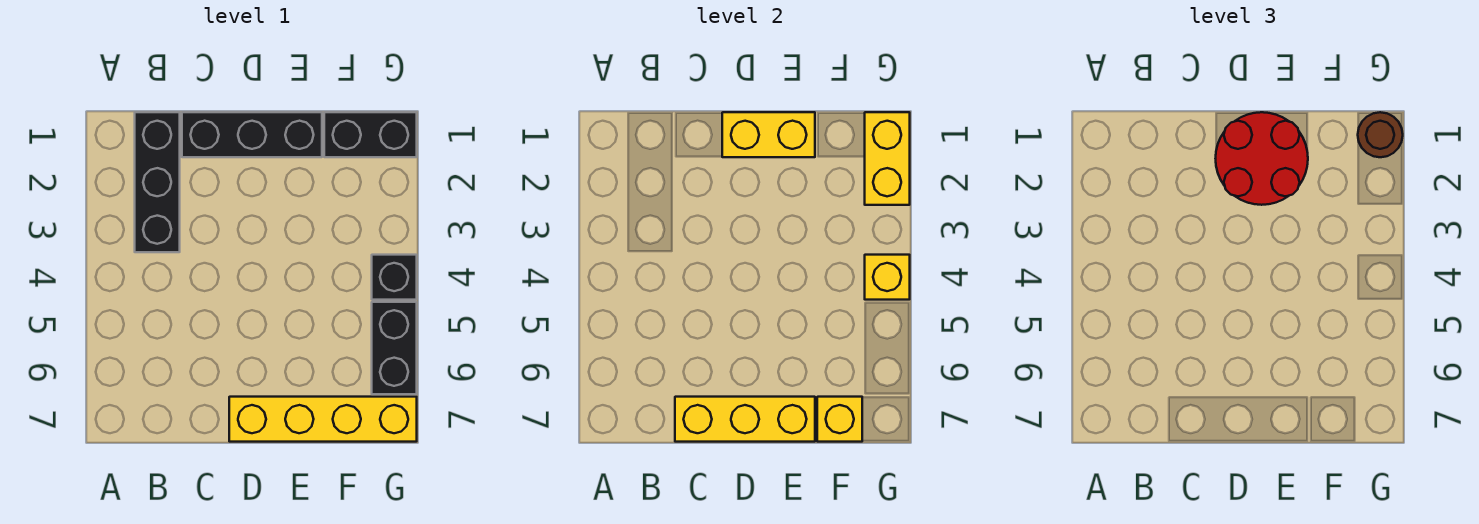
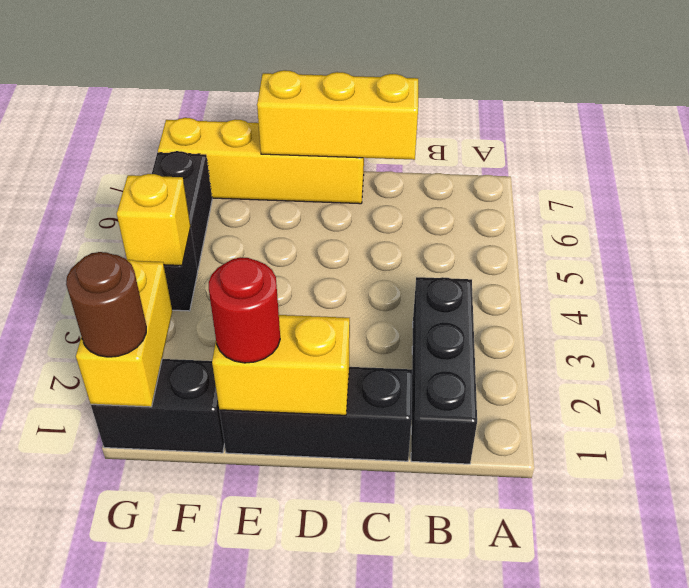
red round brick D1:E2 level 3 -> red round brick E1 level 3
yellow brick F7 level 2 -> none

